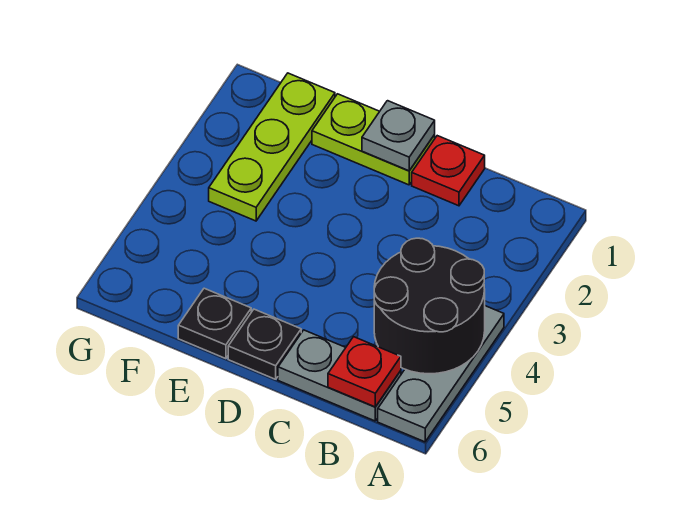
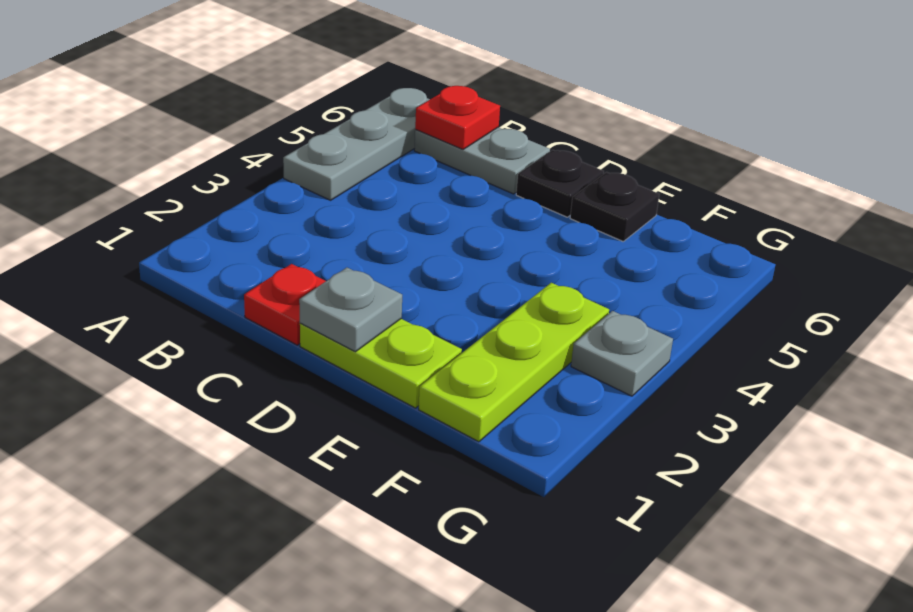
black round brick A4:B5 level 2 -> none
none -> grey plate G3 level 1

